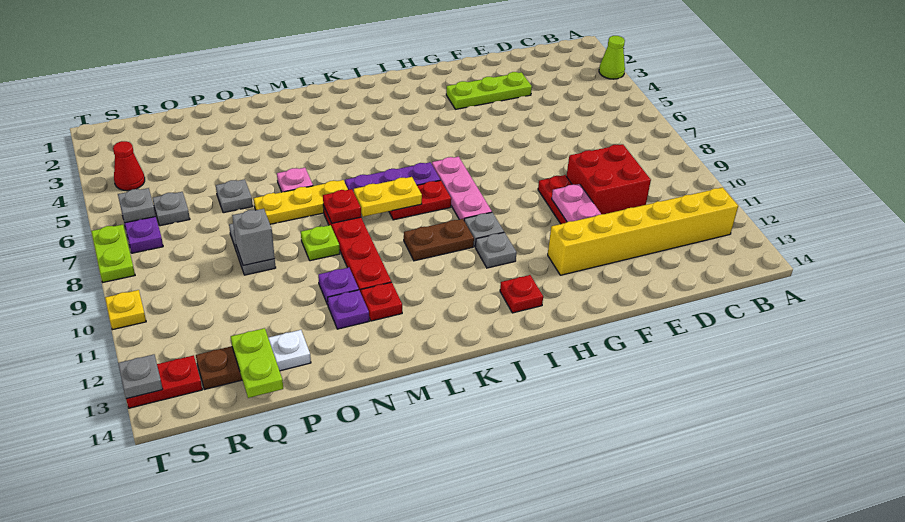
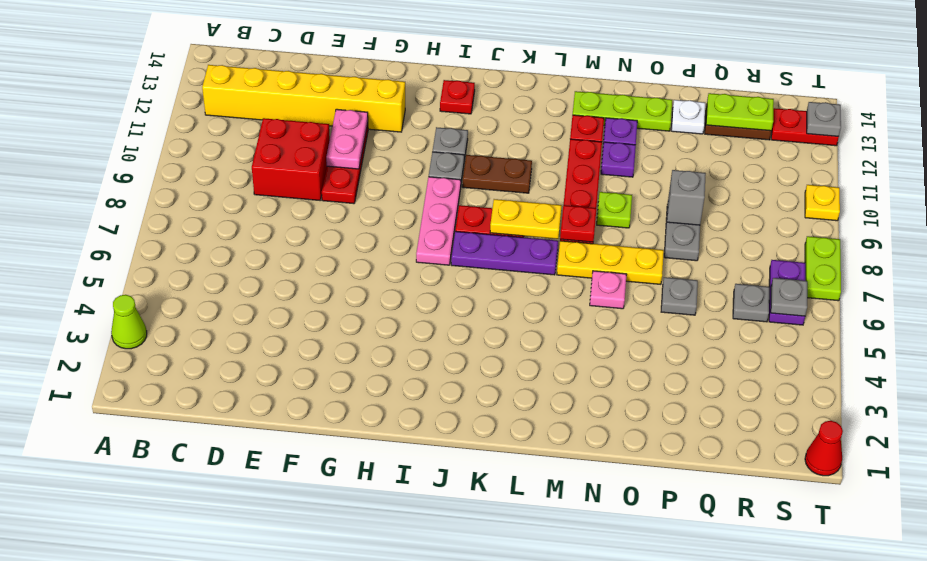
lime plate E3:G3 level 1 -> lime plate M13:O13 level 1
lime plate Q13:Q14 level 2 -> lime plate Q13:R13 level 2
red cone S4 level 1 -> red cone T1 level 1

